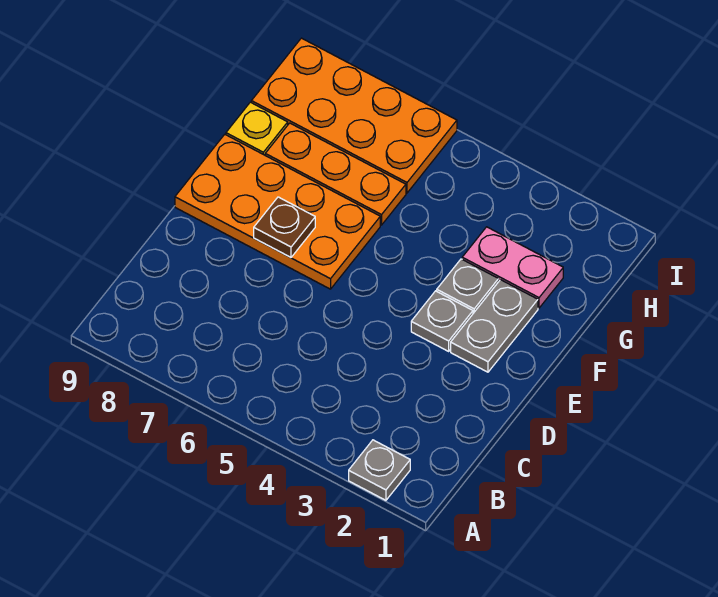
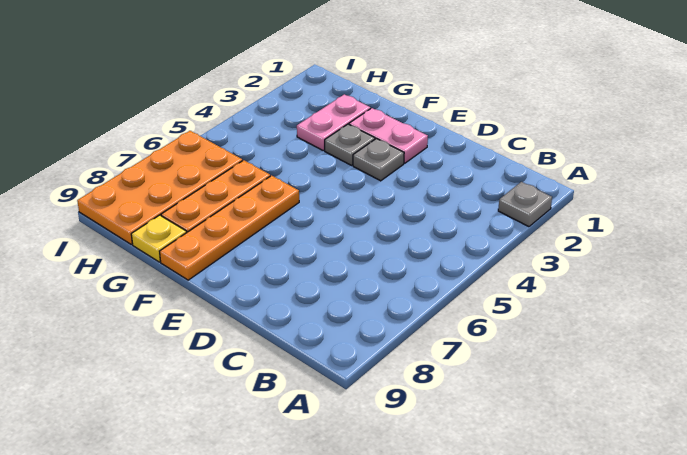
grey plate E2:F2 level 1 -> pink plate E2:F2 level 1
orange plate E6:F9 level 1 -> orange plate F6:F9 level 1
brown plate E7 level 2 -> none

